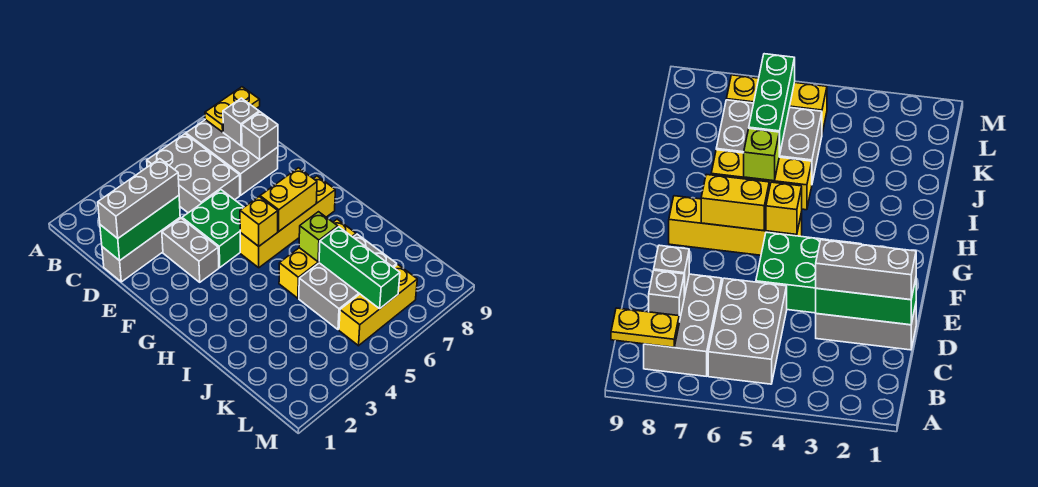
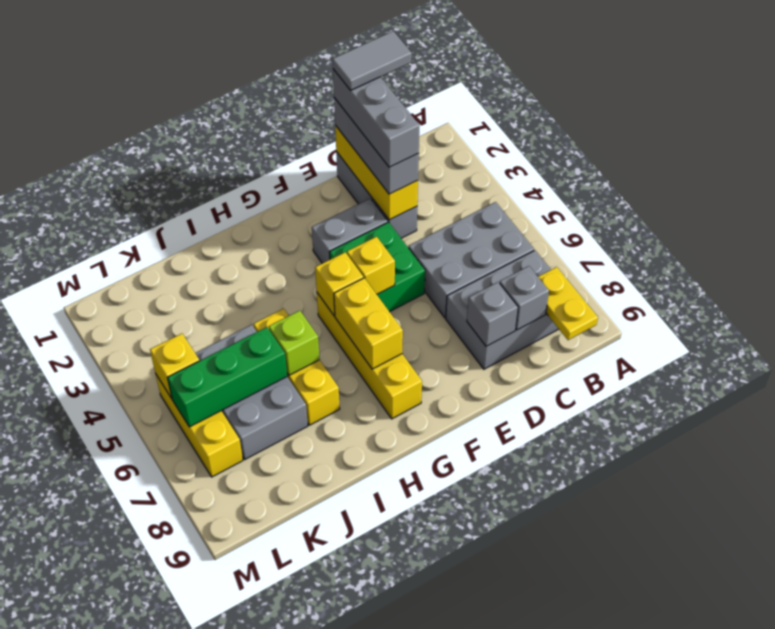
none -> grey tile C1:D1 level 5
green brick D1:D3 level 2 -> yellow brick D1:D3 level 2
none -> grey brick D1:D3 level 4
none -> yellow brick F5 level 2
none -> yellow brick L5 level 2

